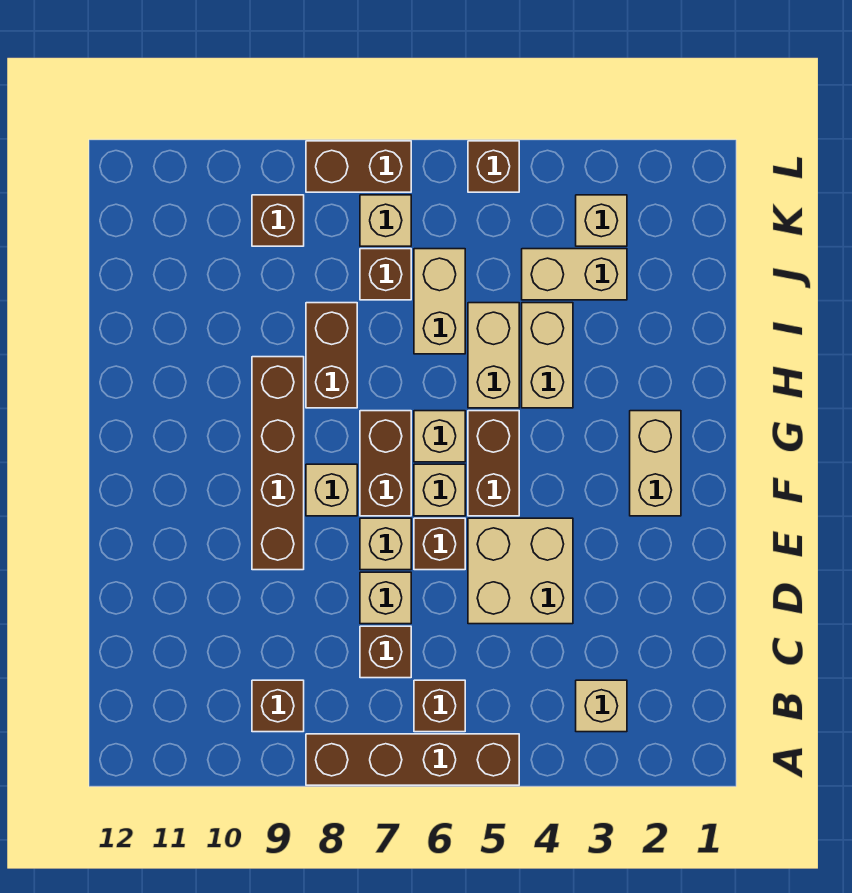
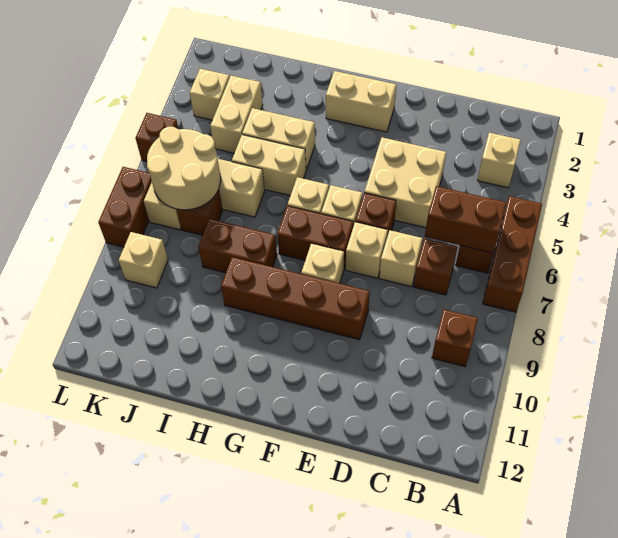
brown brick A5:A8 level 1 -> brown brick A5:A7 level 1
brown brick F5:G5 level 1 -> brown brick B6:C6 level 2
none -> tan round brick J6:K7 level 2
brown brick K9 level 1 -> tan brick K9 level 1

